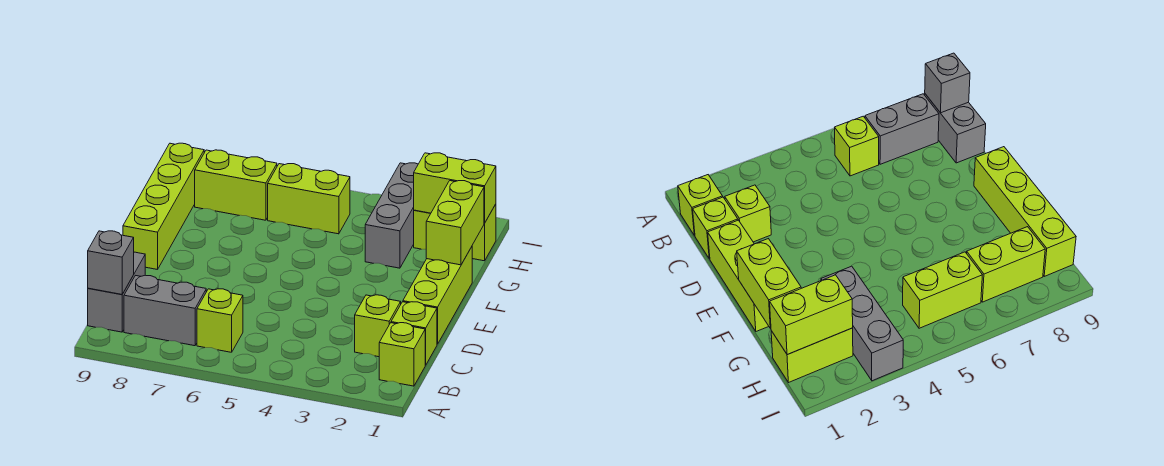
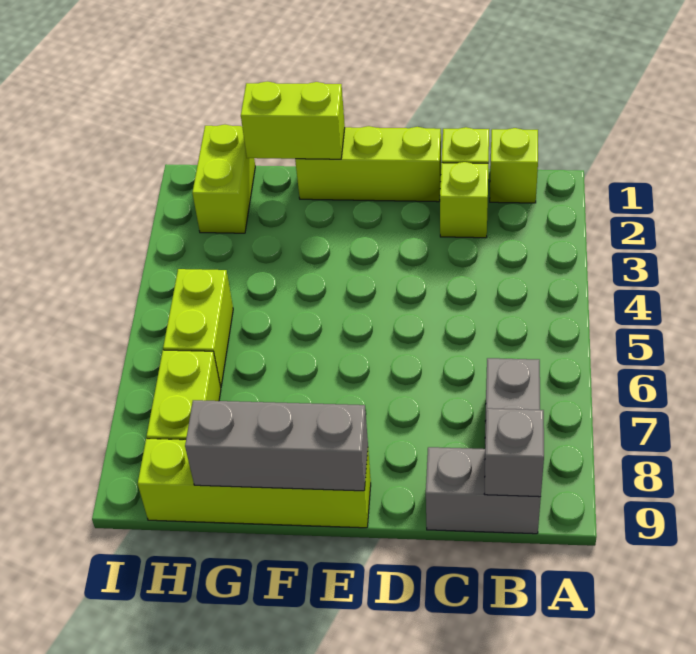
lime brick B6 level 1 -> none
grey brick G3:I3 level 1 -> grey brick E9:G9 level 2
lime brick H1:H2 level 2 -> none

